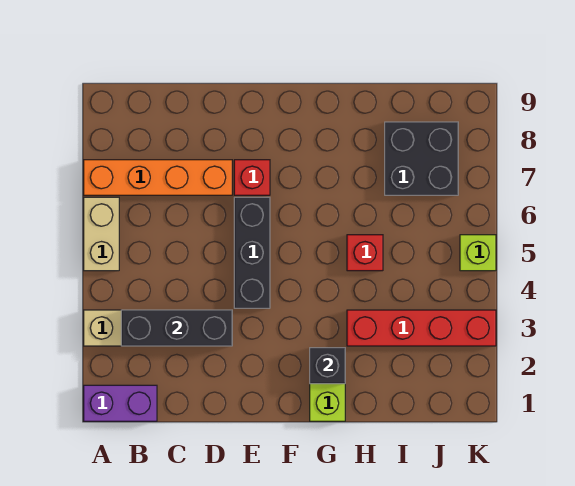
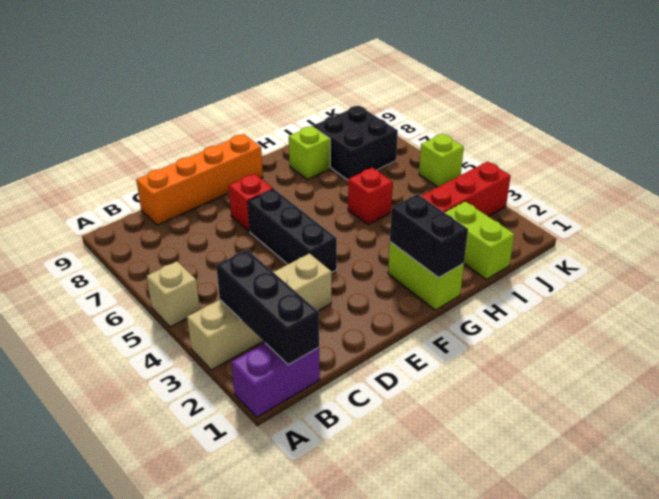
tan brick A5:A6 level 1 -> tan brick A5 level 1
orange brick A7:D7 level 1 -> orange brick C9:F9 level 1
black brick B3:D3 level 2 -> black brick B1:B3 level 2
black brick G2 level 2 -> black brick G1:G2 level 2
none -> lime brick H8 level 1
none -> lime brick I1:I2 level 1

